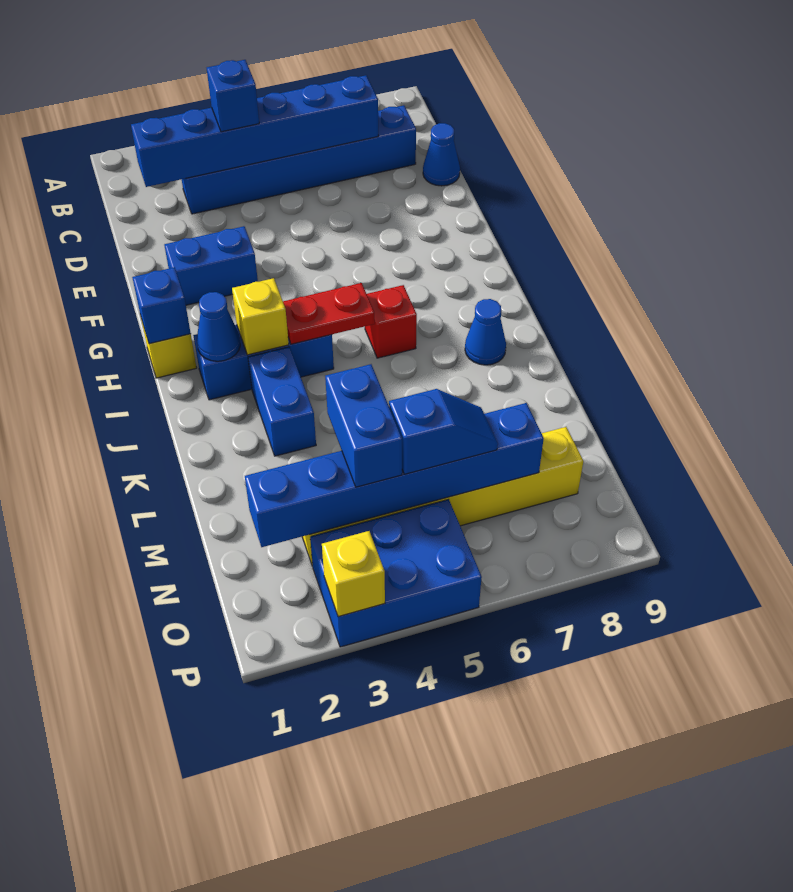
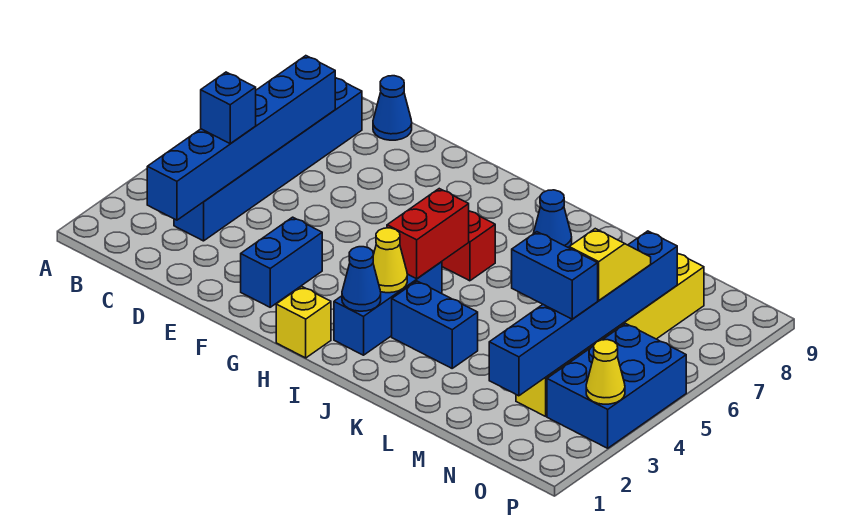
blue brick H1 level 2 -> none
yellow brick I3 level 2 -> yellow cone I3 level 2
red plate I4:I5 level 2 -> red brick I4:I5 level 2
blue slope N5:N6 level 3 top 5 -> yellow slope N5:N6 level 3 top 5
yellow brick P3 level 2 -> yellow cone P3 level 2

